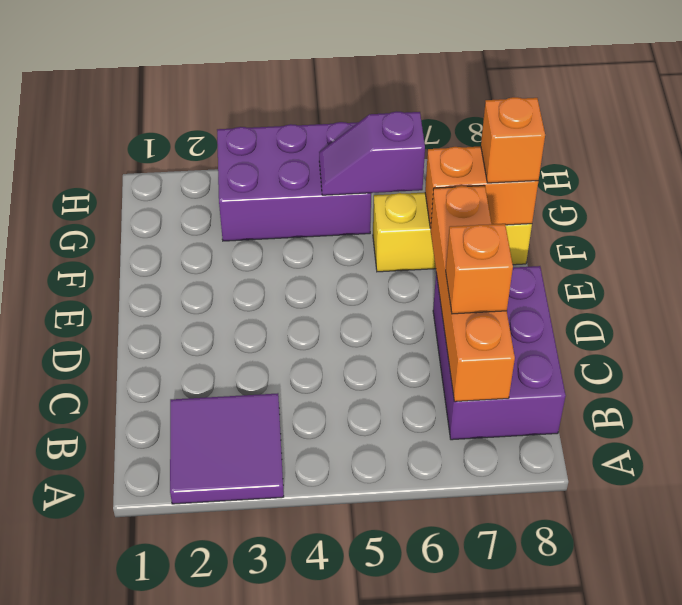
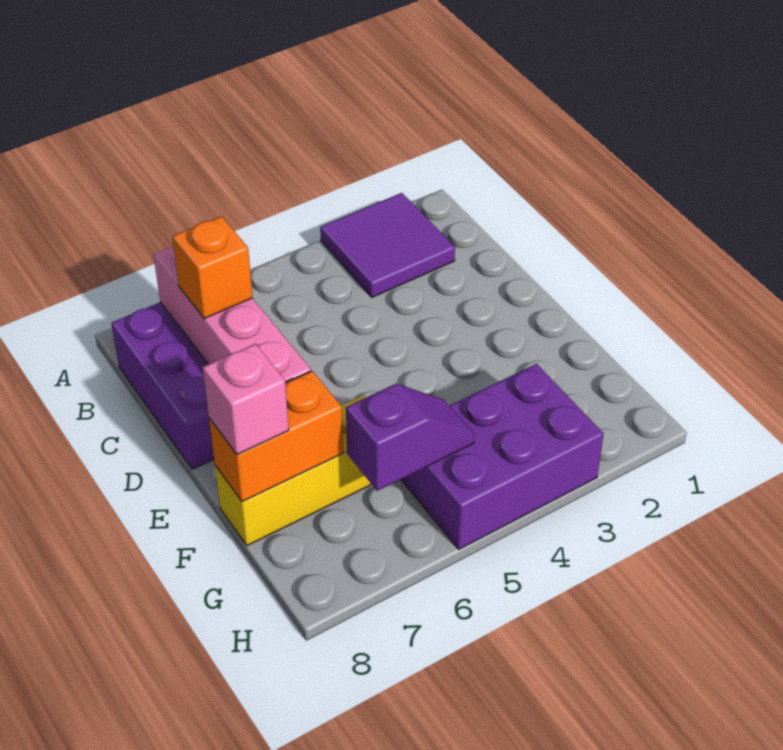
orange brick B7:E7 level 2 -> pink brick B7:E7 level 2
orange brick F8 level 3 -> pink brick F8 level 3

